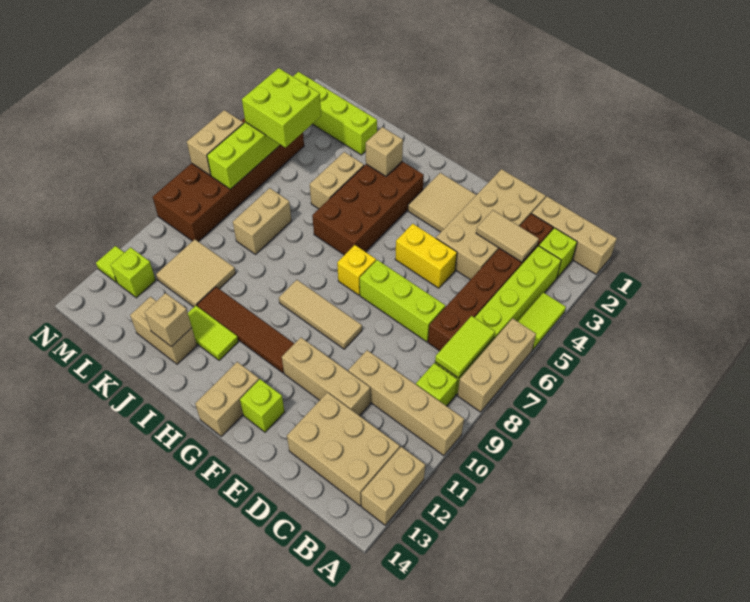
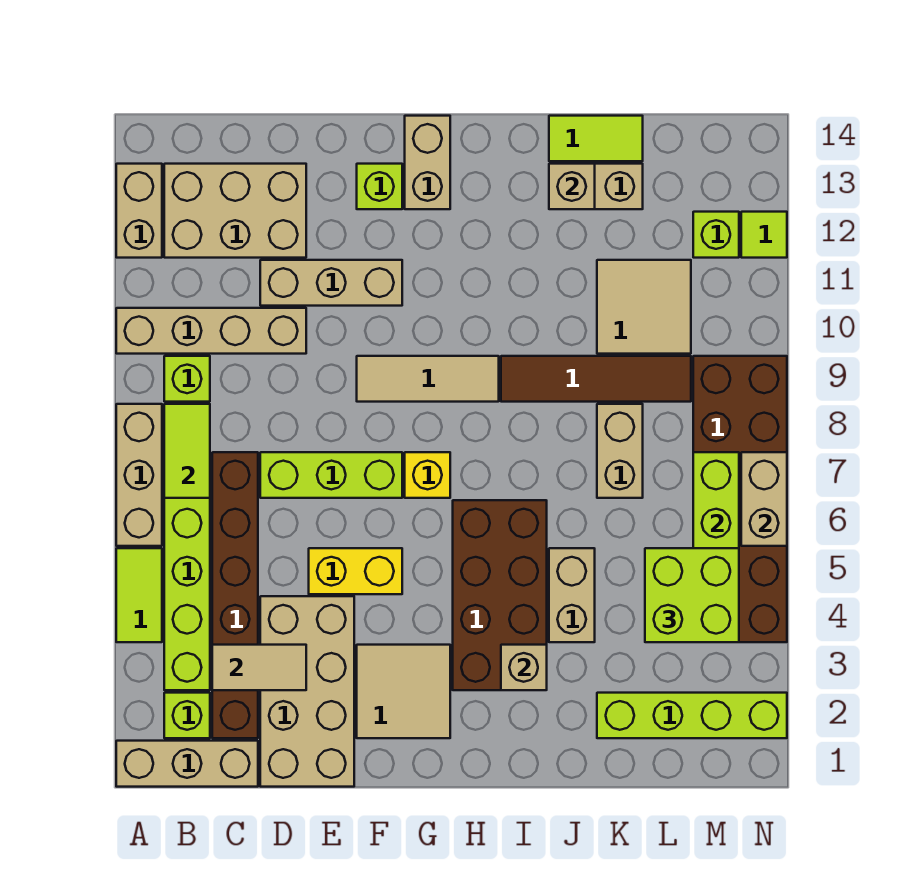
brown tile G11:J11 level 1 -> brown tile I9:L9 level 1
lime tile I12:J12 level 1 -> lime tile J14:K14 level 1

